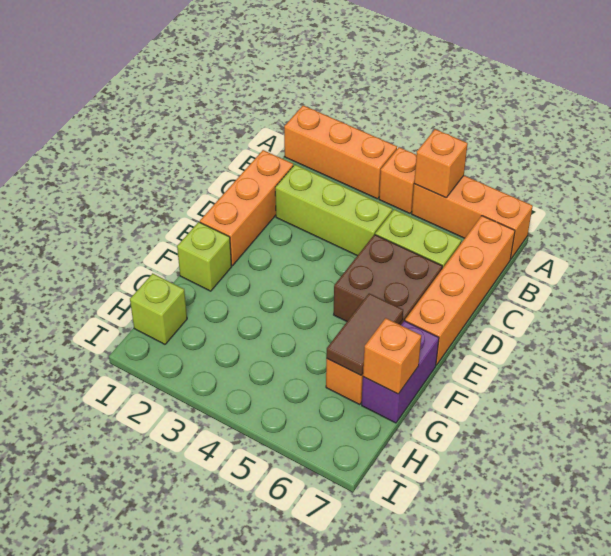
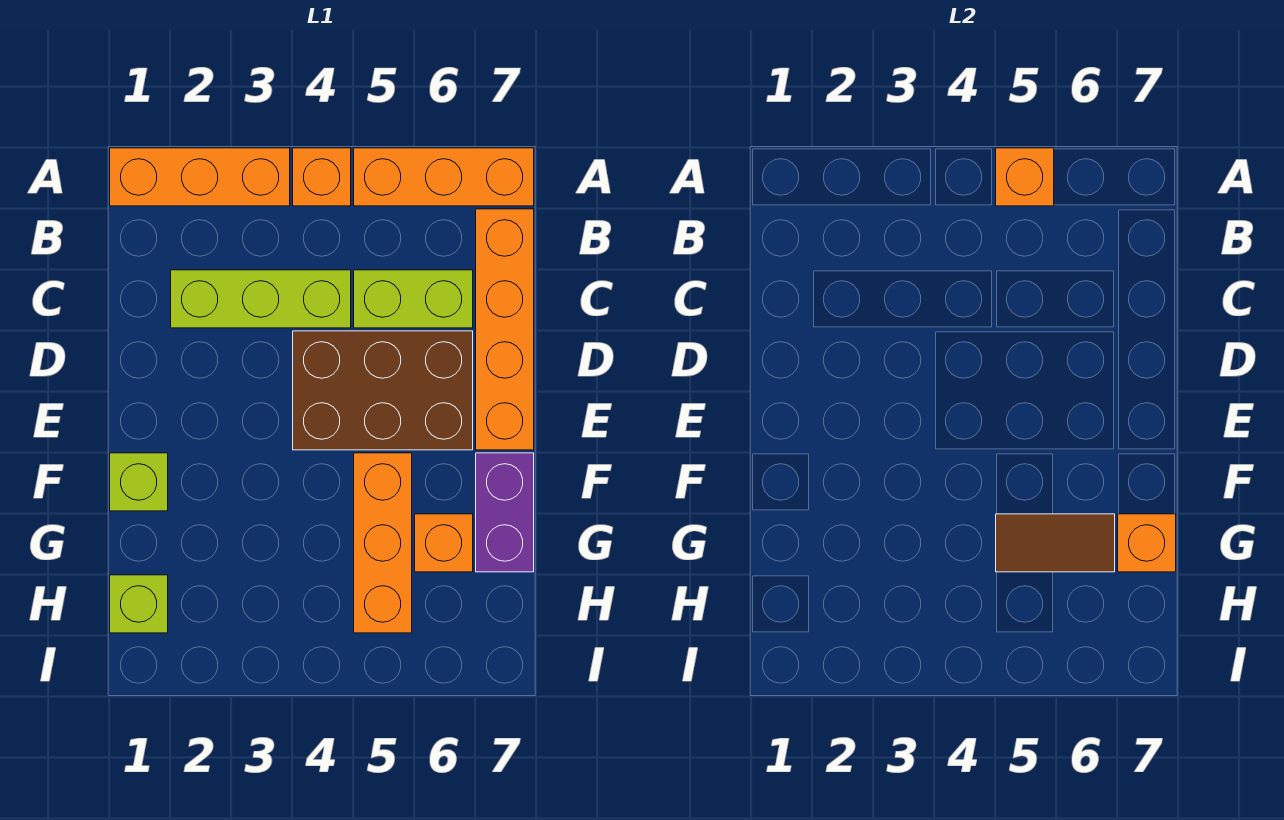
orange brick C1:E1 level 1 -> orange brick F5:H5 level 1
brown brick D5:E6 level 1 -> brown brick D4:E6 level 1
brown tile F6:G6 level 2 -> brown tile G5:G6 level 2

